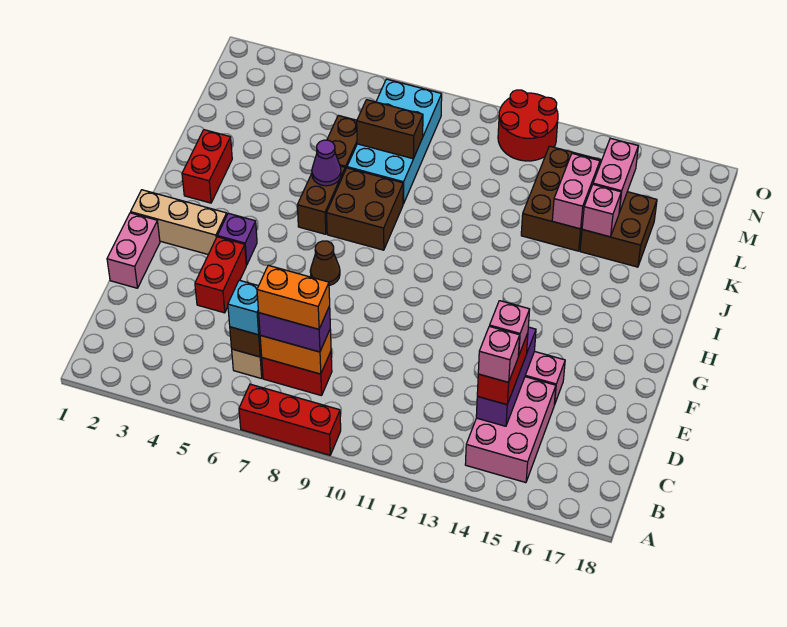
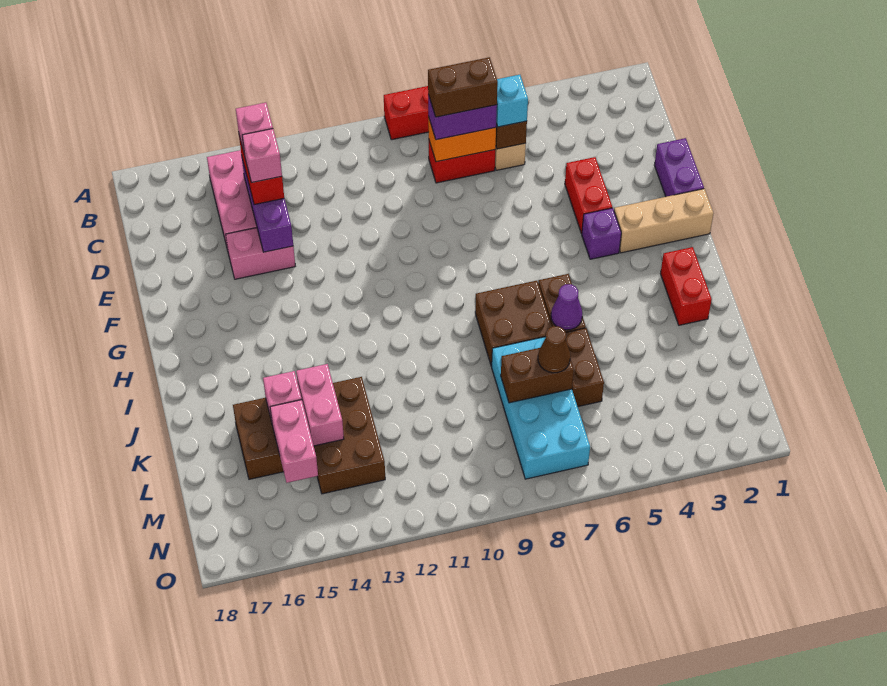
orange brick C7:C8 level 4 -> brown brick C7:C8 level 4
pink brick E1:F1 level 1 -> purple brick E1:F1 level 1
brown cone G7 level 1 -> brown cone L7 level 3
red round brick N11:O12 level 1 -> none

